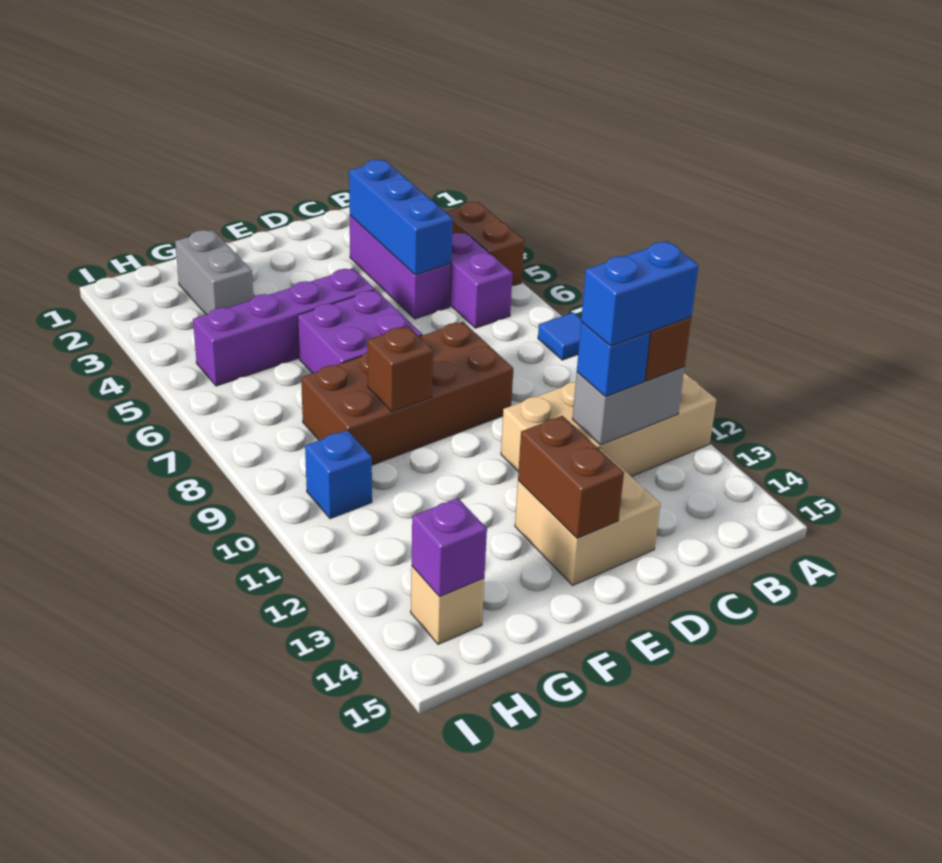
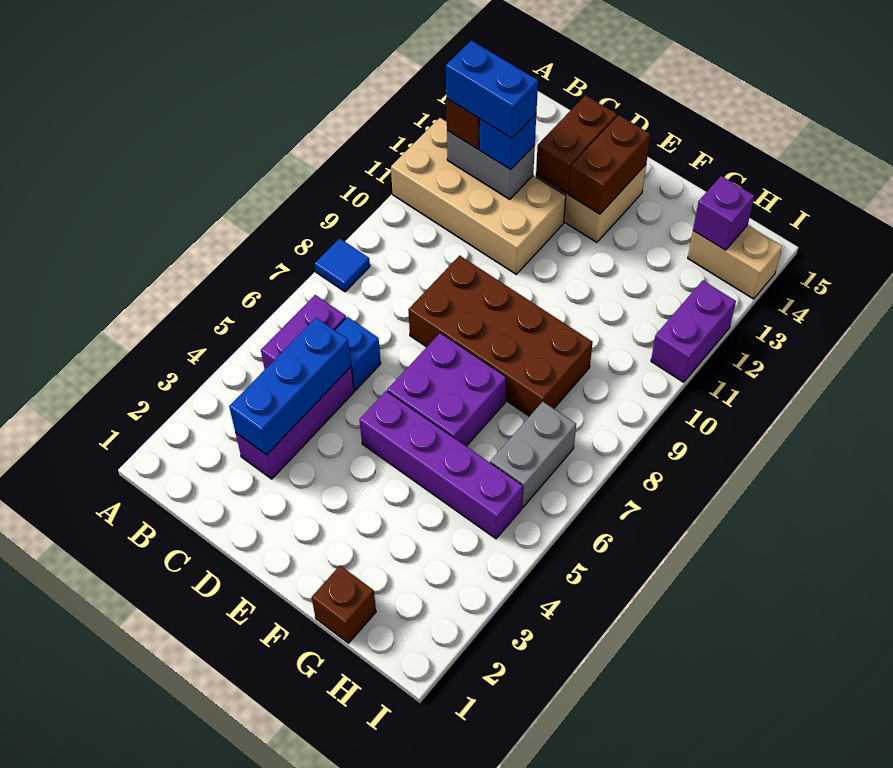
brown brick A4:A5 level 1 -> brown brick D13:D14 level 2
brown brick F9 level 2 -> brown brick G1 level 1
grey brick G2:G3 level 1 -> grey brick H6:H7 level 1
blue brick H10 level 1 -> blue brick C6 level 1
tan brick H14 level 1 -> tan brick H14:I14 level 1
none -> purple brick I11:I12 level 1

